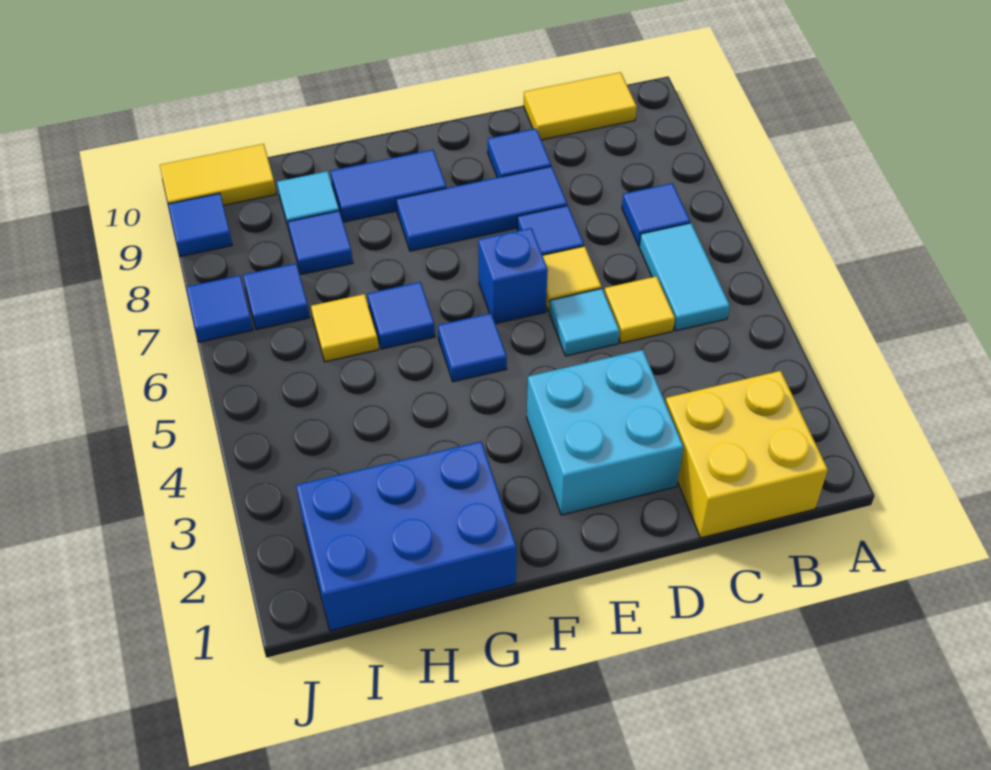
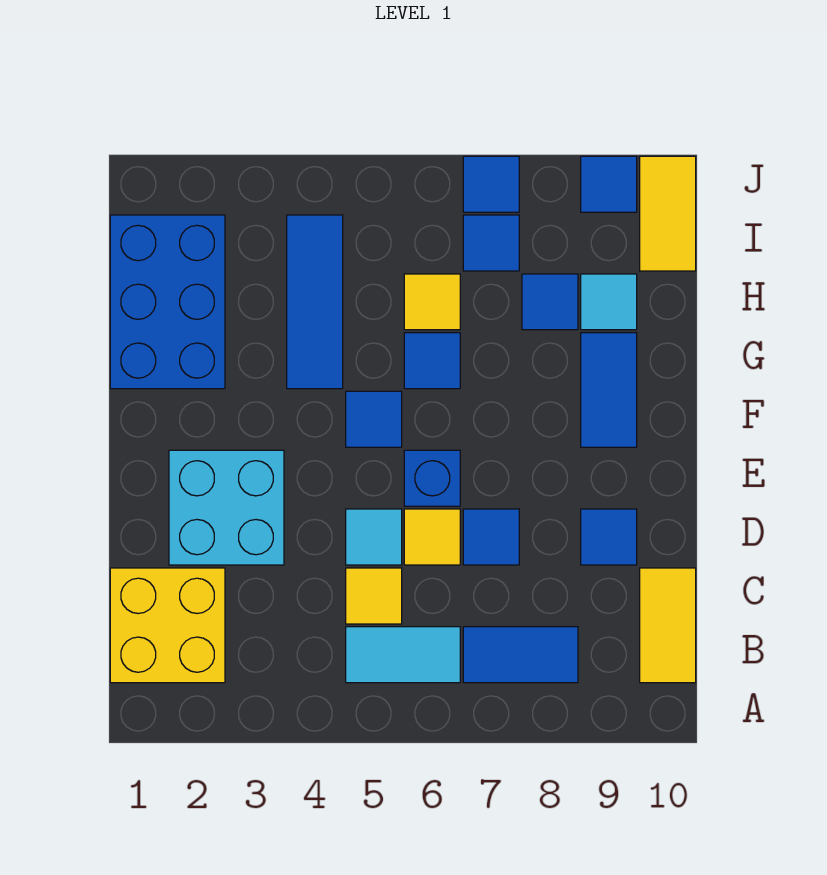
blue tile B7 level 1 -> blue tile B7:B8 level 1
blue tile D8:F8 level 1 -> blue tile G4:I4 level 1

